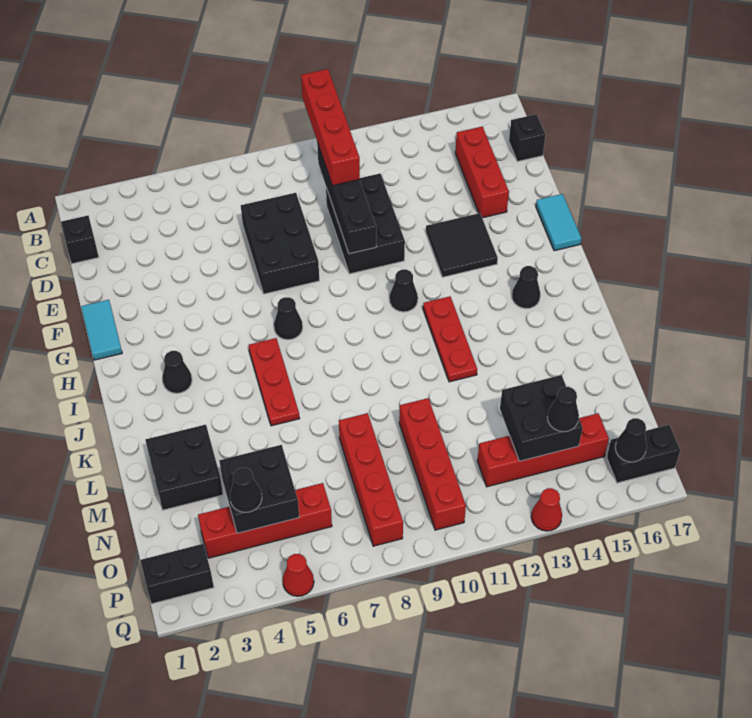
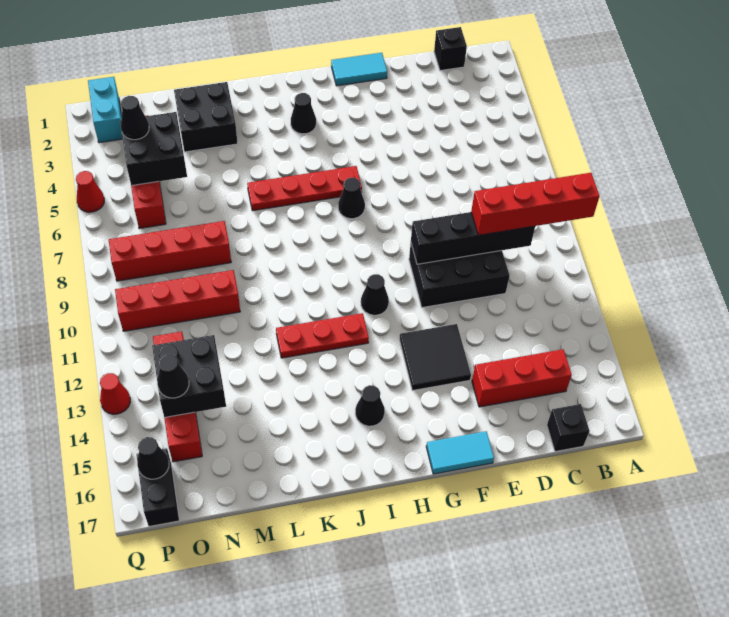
black brick D7:F8 level 1 -> none
red plate I6:K6 level 1 -> red plate H6:K6 level 1
black brick P1:P2 level 1 -> cyan brick P1:P2 level 1

